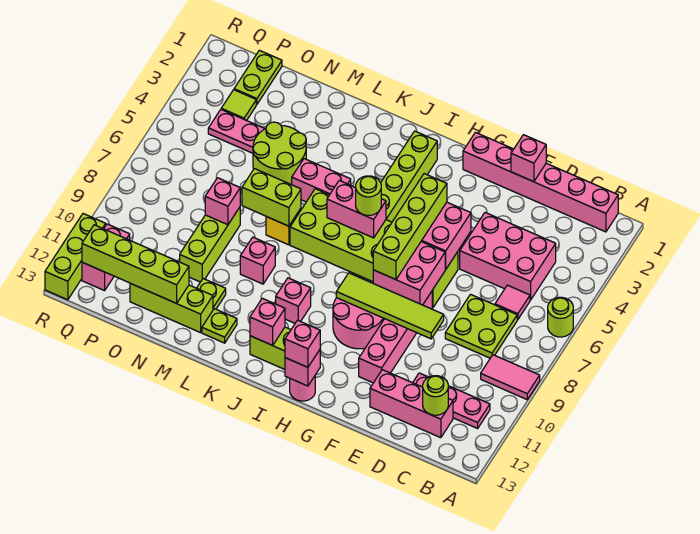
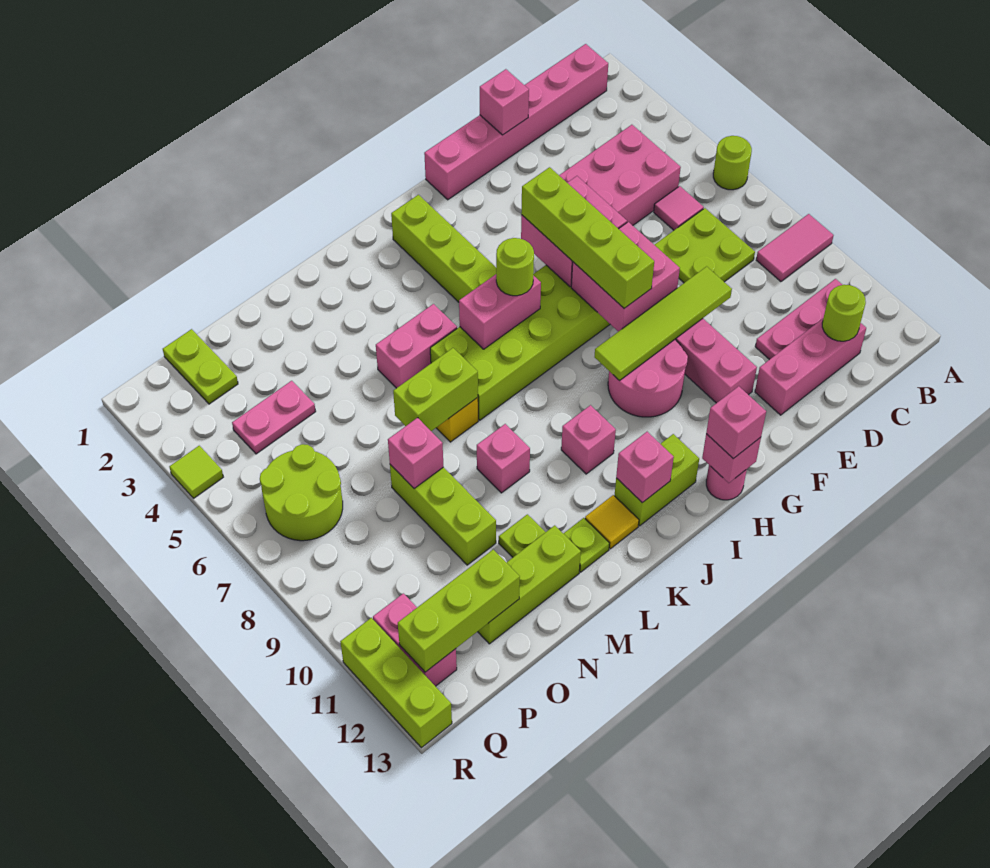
none -> yellow tile K12 level 1
lime round brick M4:N5 level 1 -> lime round brick P6:Q7 level 1
lime brick N12:Q12 level 2 -> lime brick O12:Q12 level 2
lime tile P3 level 1 -> lime tile R4 level 1

